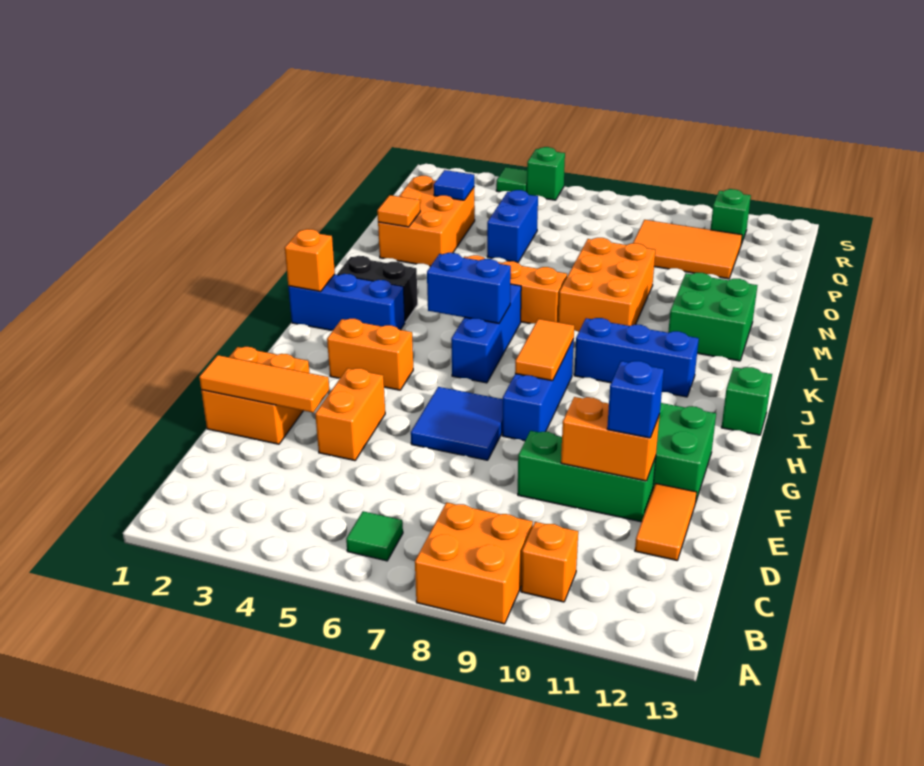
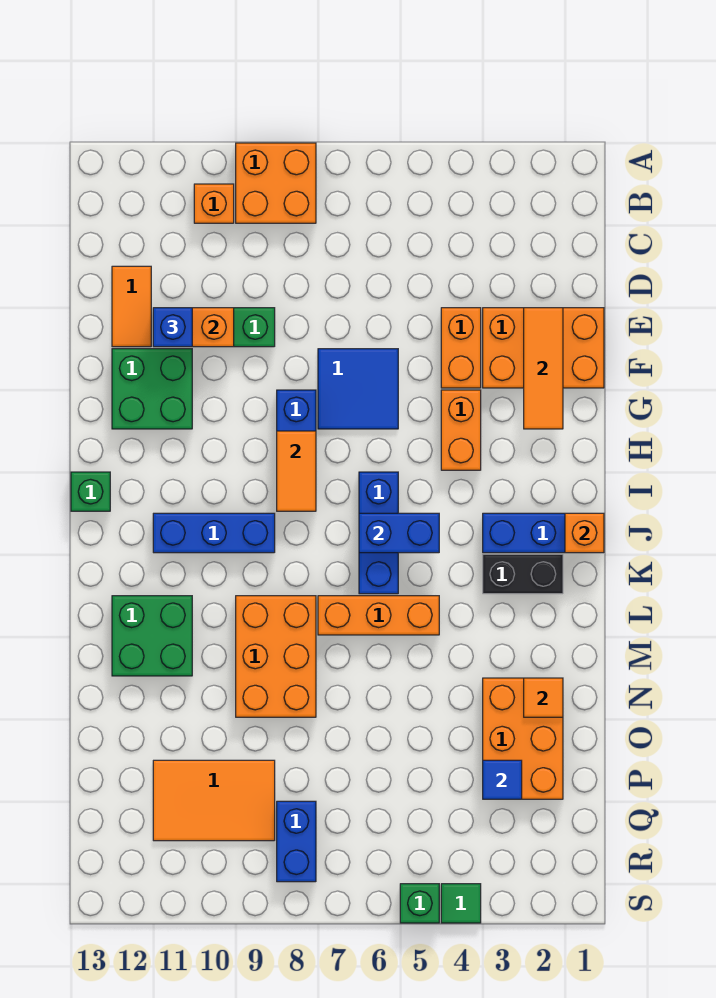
green tile B6 level 1 -> none
orange brick E1:F2 level 1 -> orange brick E1:F3 level 1
orange tile E1:E3 level 2 -> orange tile E2:G2 level 2
orange brick H3:H4 level 1 -> orange brick G4:H4 level 1
blue brick O5:P5 level 1 -> blue brick Q8:R8 level 1
green brick R11 level 1 -> none

